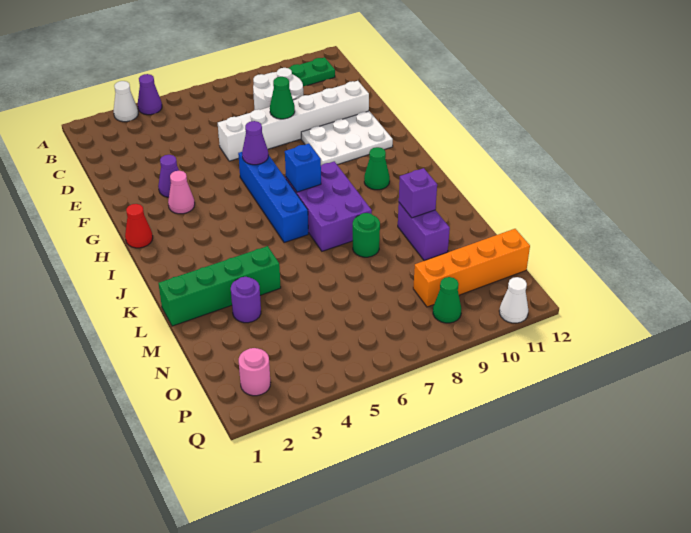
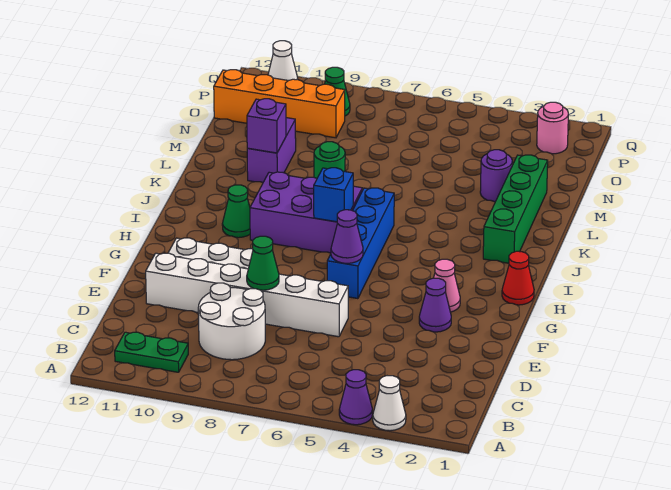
purple brick I7:K8 level 1 -> purple brick I7:J9 level 1
green brick L1:L4 level 1 -> green brick J2:M2 level 1

